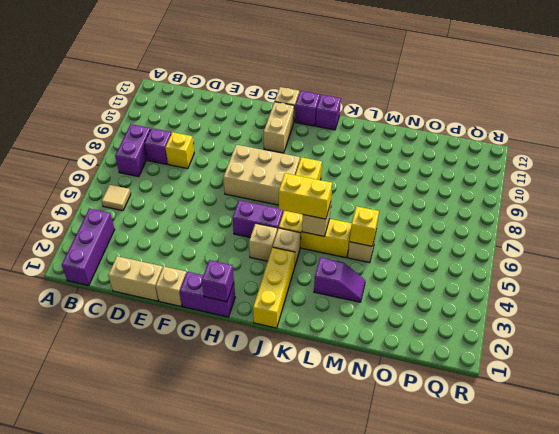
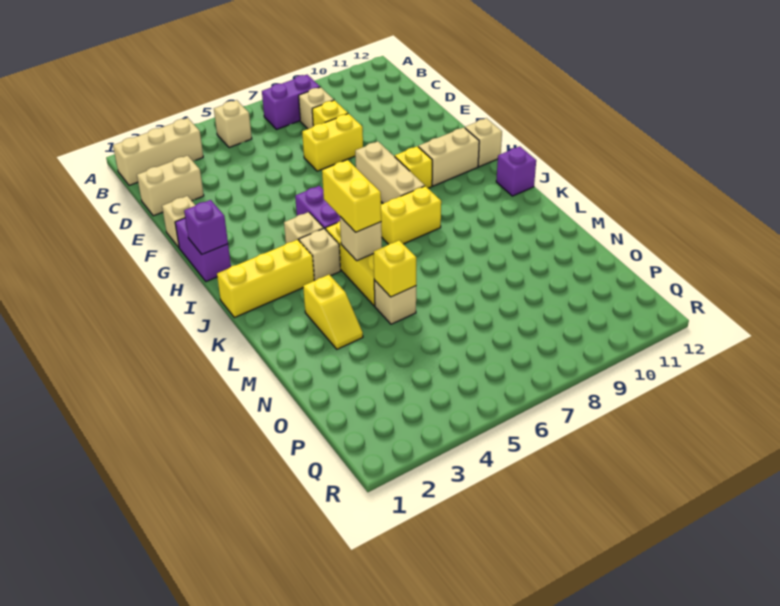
purple brick B1:B3 level 1 -> tan brick B1:B3 level 1
tan tile B5 level 1 -> tan brick B5 level 1
purple brick C8 level 1 -> tan brick C8 level 1
tan brick D1:E1 level 1 -> tan brick D1:D2 level 1
none -> yellow brick E7:E8 level 1
tan brick G7:I8 level 1 -> tan brick G8:I8 level 1
none -> yellow brick H9 level 1
purple brick I12 level 1 -> none
purple slope L3:M3 level 1 top L -> yellow slope L3:M3 level 1 top L

